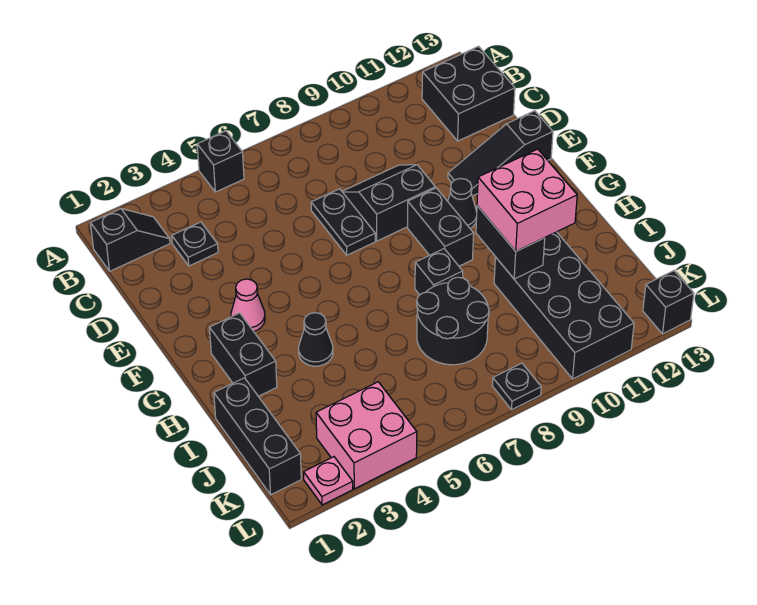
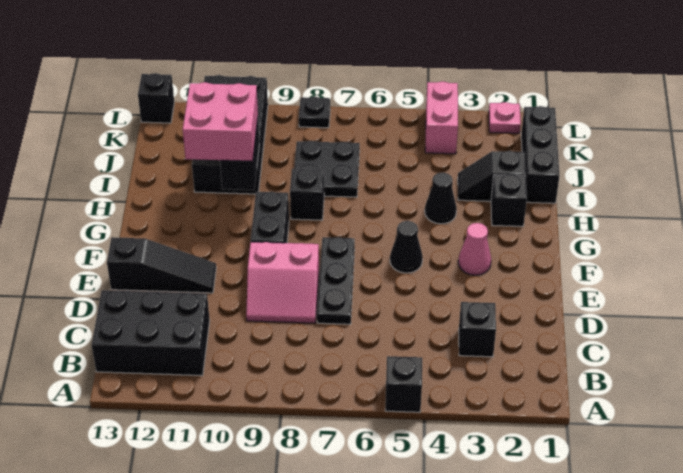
black slope B1:B2 level 1 top 1 -> black slope I2:I3 level 1 top 2
black brick B12:C13 level 1 -> black brick B11:C13 level 1
black plate C3 level 1 -> black brick C3 level 1
black plate D7:E7 level 1 -> black plate D7:F7 level 1
black slope D8:E9 level 1 top E -> pink slope D8:E9 level 1 top E
black cone F10 level 1 -> black cone F5 level 1
black brick G2:H2 level 1 -> black brick H2 level 1
black round brick I7:J8 level 1 -> black plate I7:J8 level 1
pink brick K3:L4 level 1 -> pink brick K4:L4 level 1

